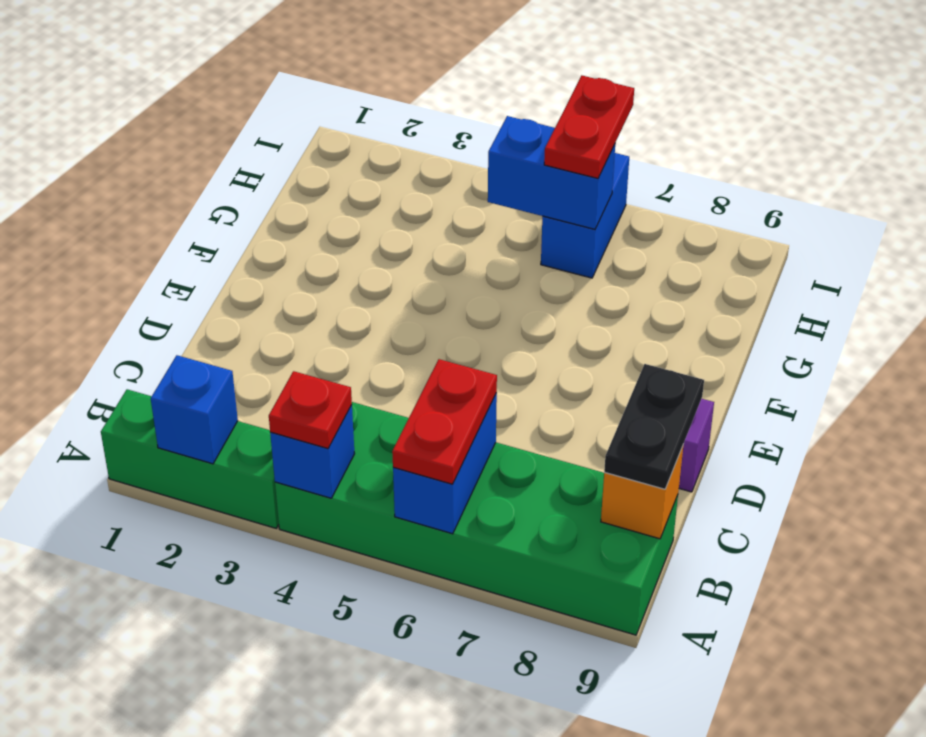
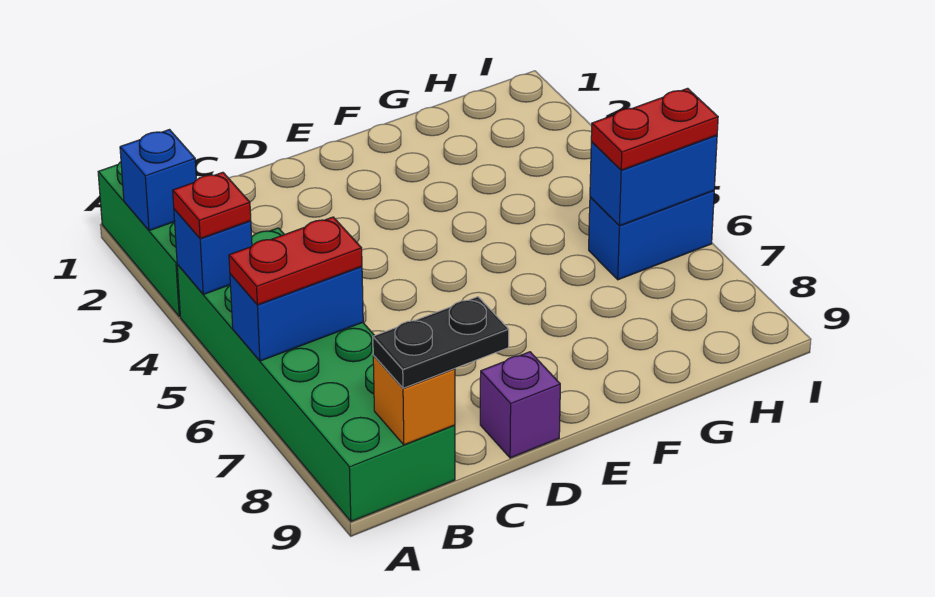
blue brick H5:H6 level 2 -> blue brick H6:I6 level 2

